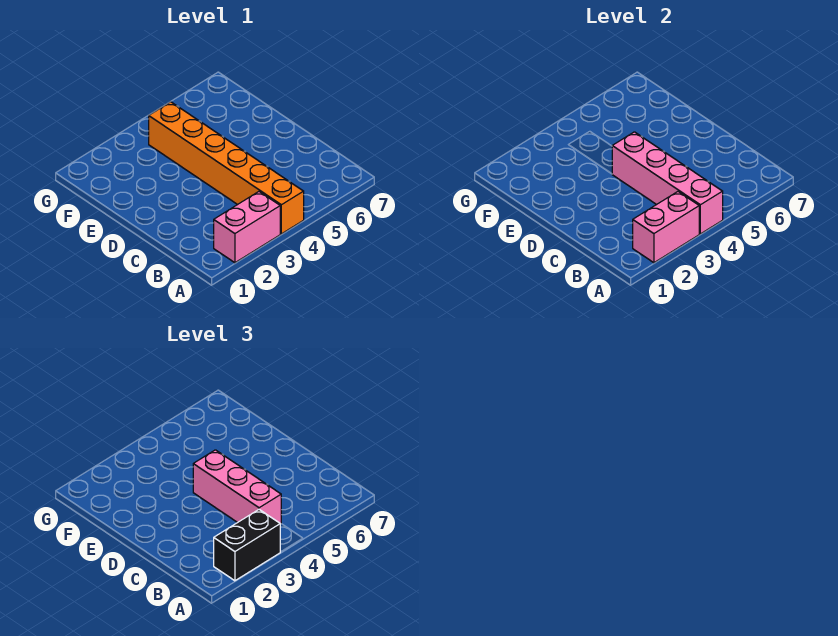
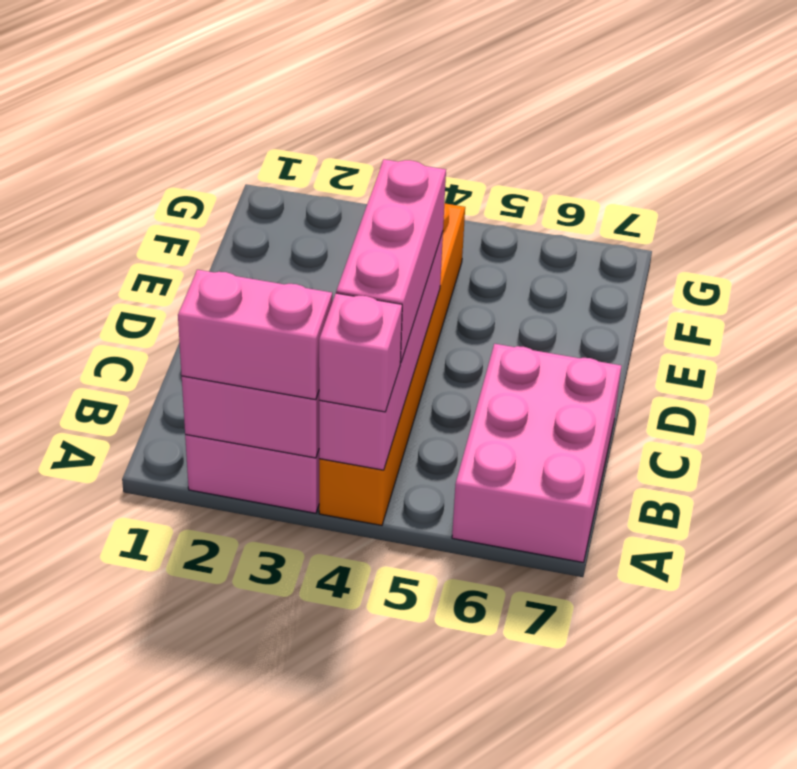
black brick A2:A3 level 3 -> pink brick A2:A3 level 3
none -> pink brick A4 level 3
none -> pink brick A6:C7 level 1

